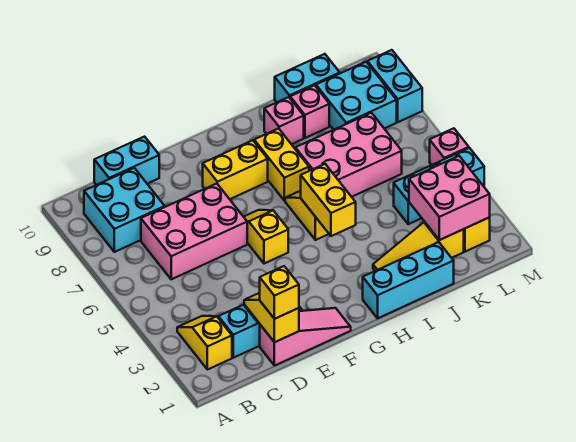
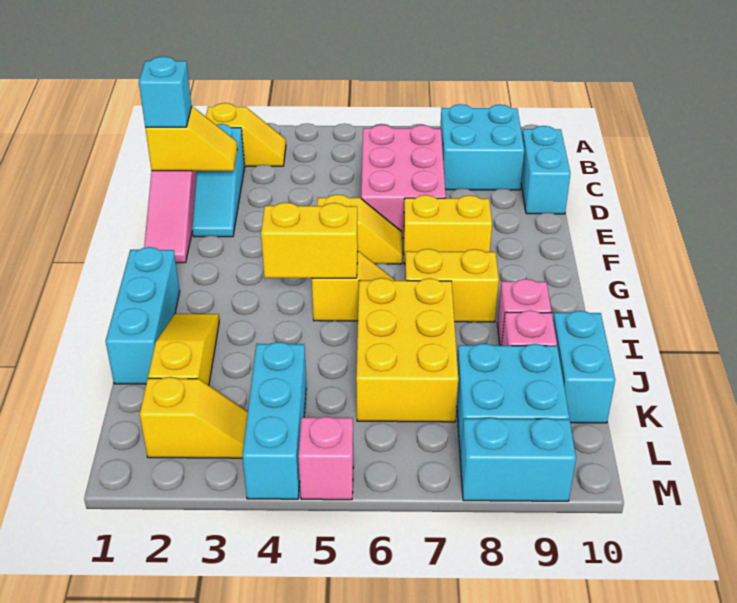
yellow brick D1 level 3 -> cyan brick D1 level 3
yellow brick F8:G8 level 1 -> yellow brick F7:F8 level 1
pink brick I6:K7 level 1 -> yellow brick I6:K7 level 1
pink brick K2:L3 level 2 -> none

